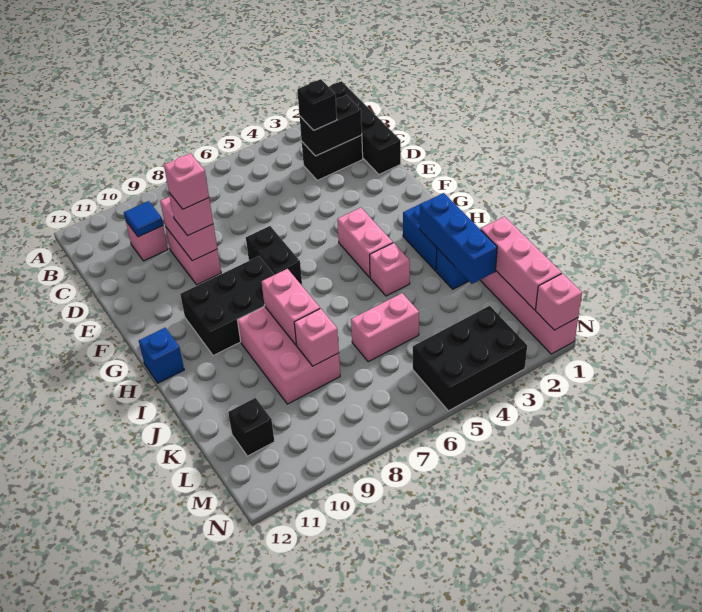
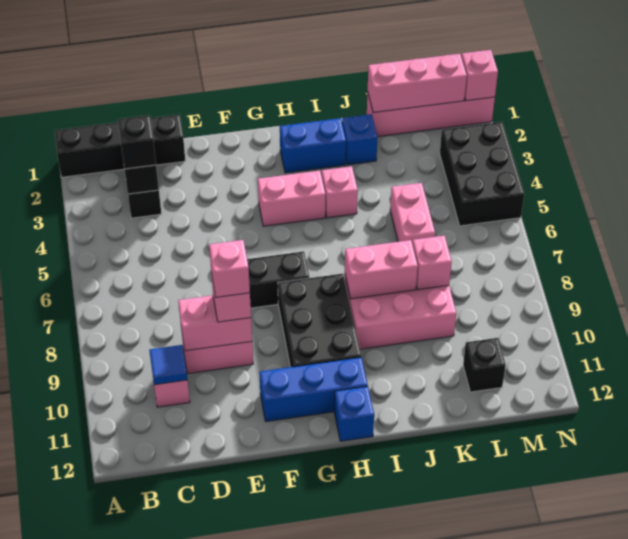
blue brick I2:K2 level 2 -> blue brick F11:H11 level 1

